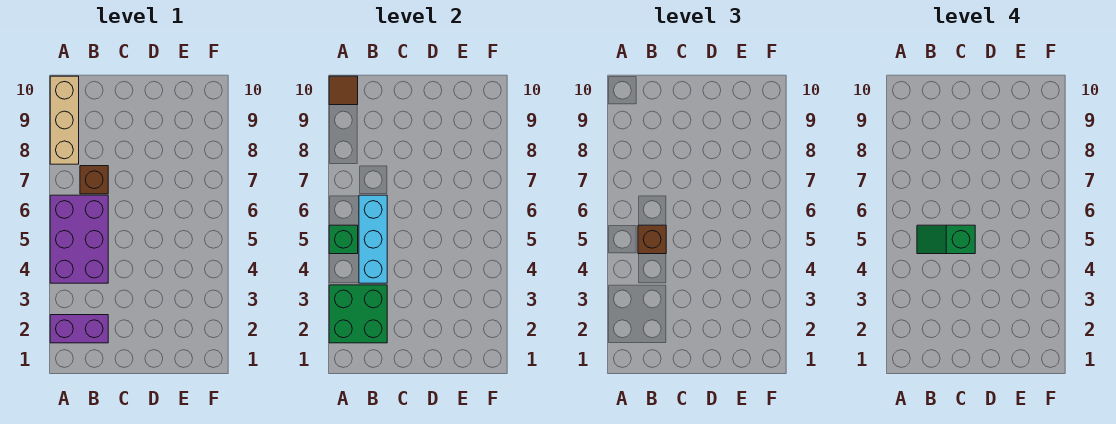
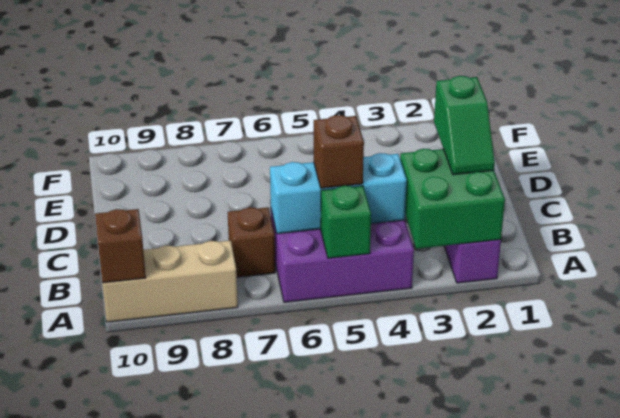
brown tile A10 level 2 -> brown brick A10 level 2
green slope B5:C5 level 4 top C -> green slope B2:C2 level 3 top C

